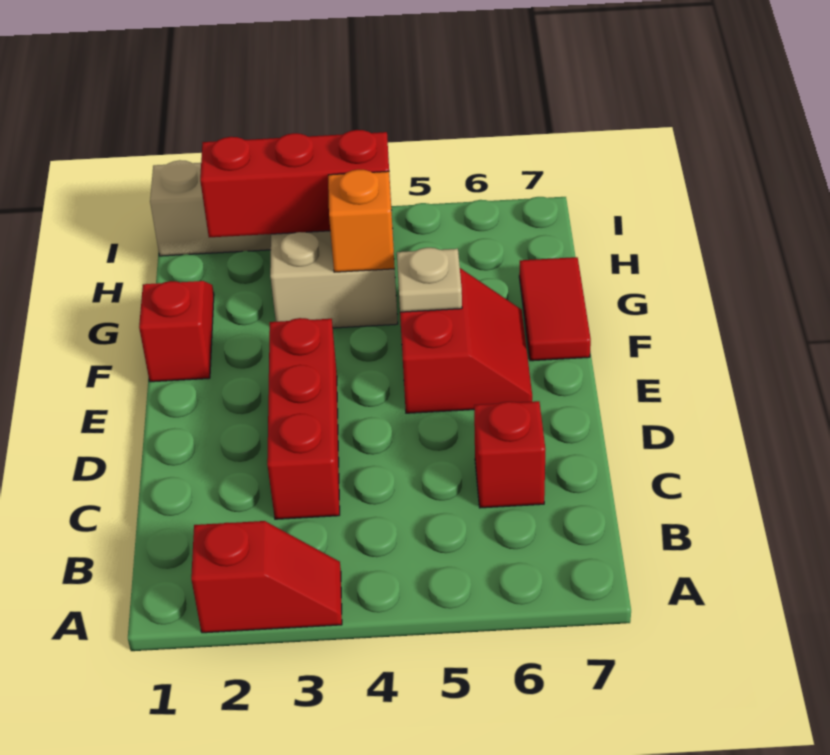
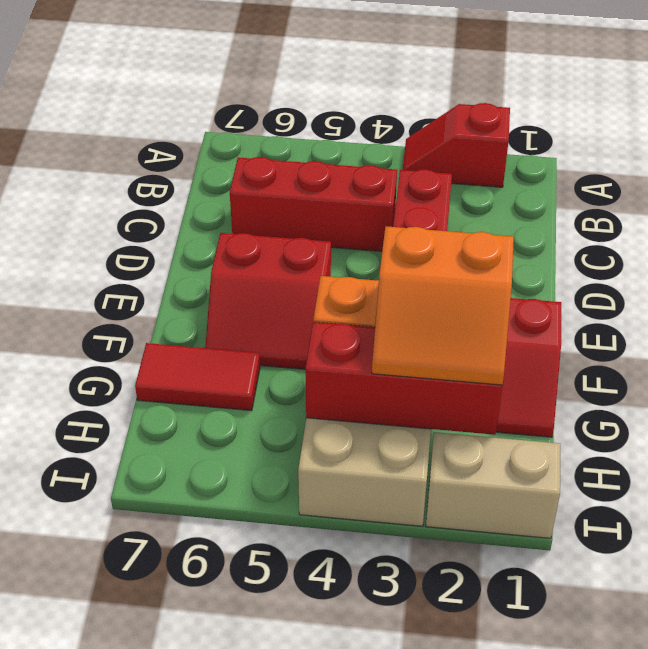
red brick C6 level 1 -> red brick C4:C6 level 1
red slope E5:F6 level 1 top 5 -> red slope E5:F6 level 1 top E
tan plate F5 level 2 -> none
red tile F7:G7 level 1 -> red tile G6:G7 level 1
none -> orange slope G2:H3 level 3 top G

